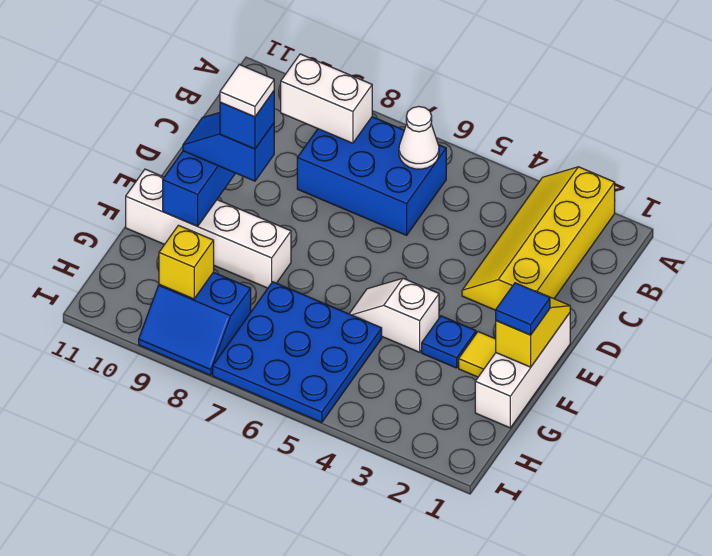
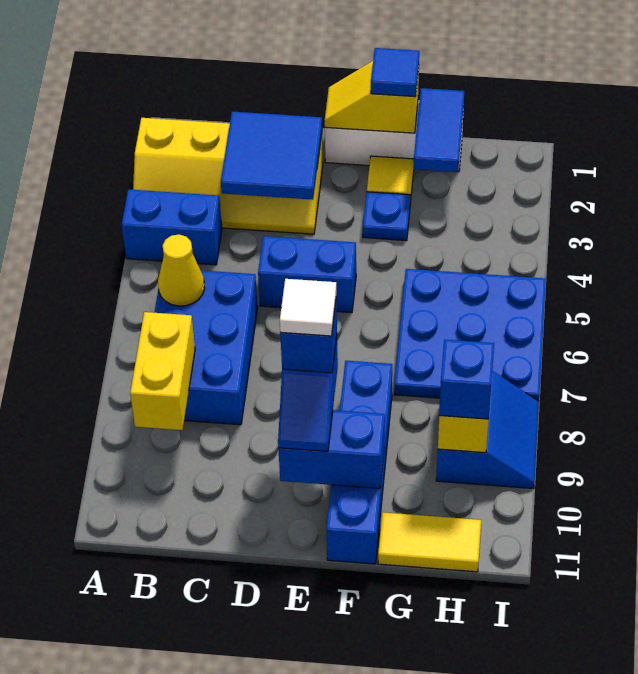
none -> blue brick A4:B4 level 1
white cone B6 level 2 -> yellow cone B6 level 2
white brick B8:B9 level 2 -> yellow brick B8:B9 level 2
none -> blue tile C2:D3 level 2
none -> blue brick D5:E5 level 1
white slope F4:F5 level 1 top 4 -> none
white brick F8:F11 level 1 -> blue brick F8:F11 level 1
none -> blue tile G1:G2 level 2
none -> yellow tile G11:H11 level 1
none -> blue brick H9 level 3

